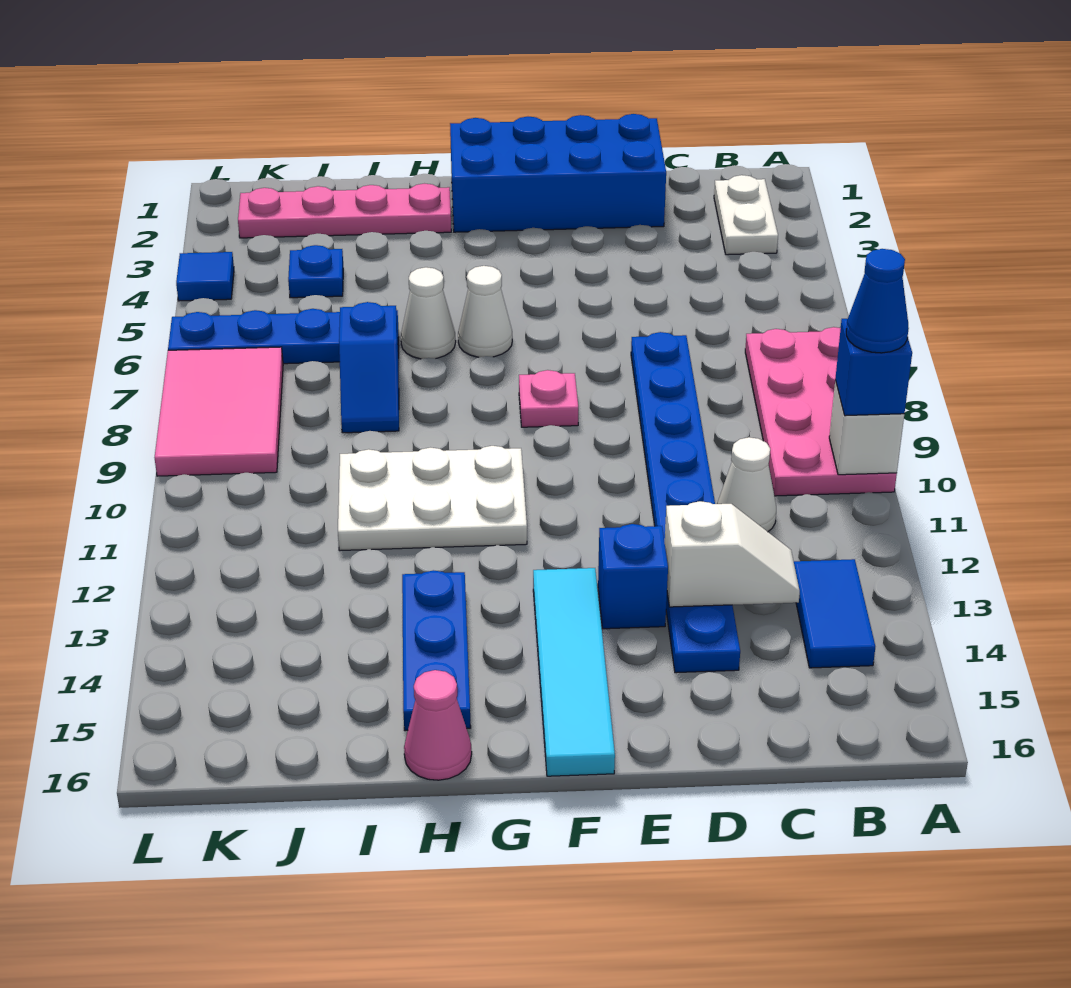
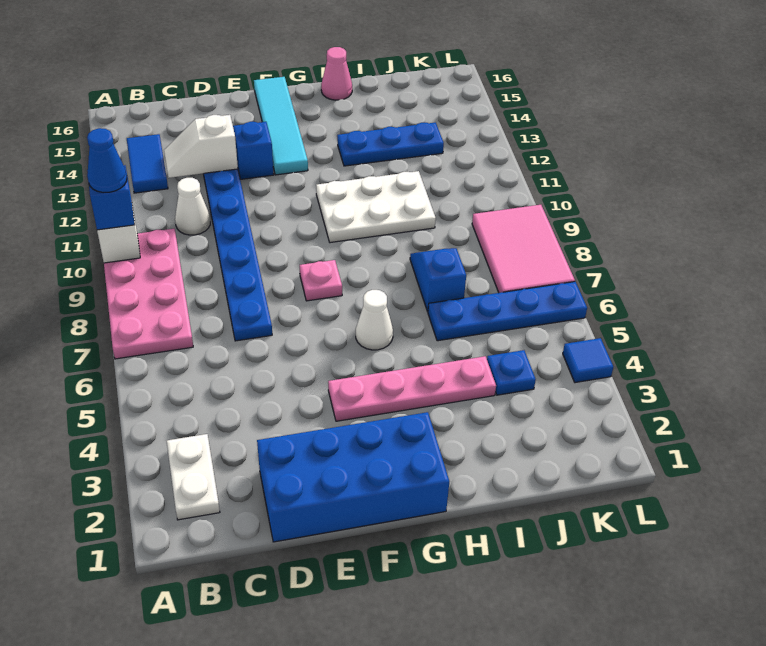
pink plate H2:K2 level 1 -> pink plate F4:I4 level 1
white cone H6 level 1 -> none
blue plate H13:H15 level 1 -> blue plate H13:J13 level 1

